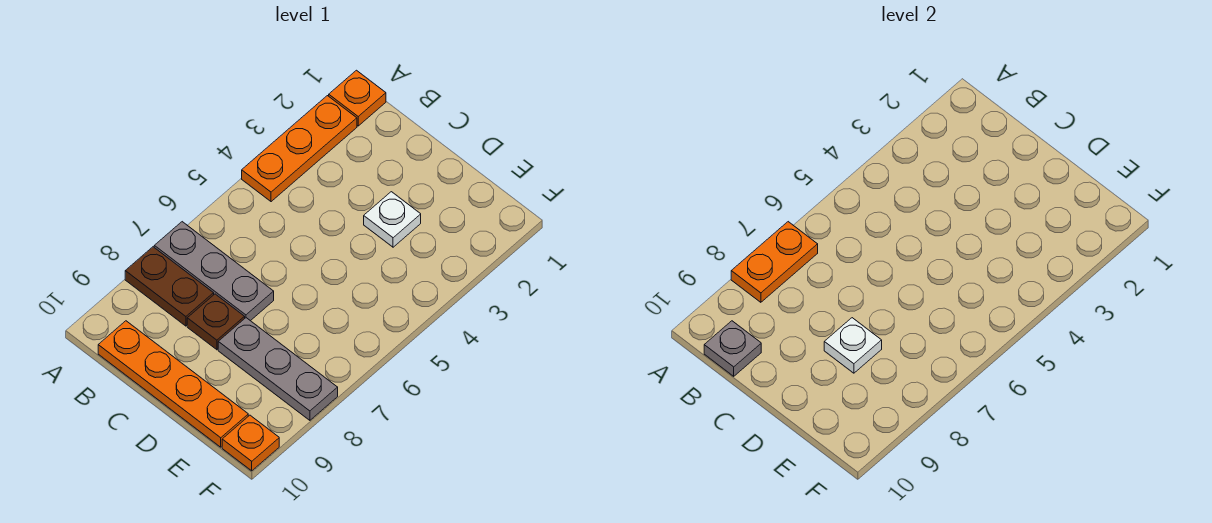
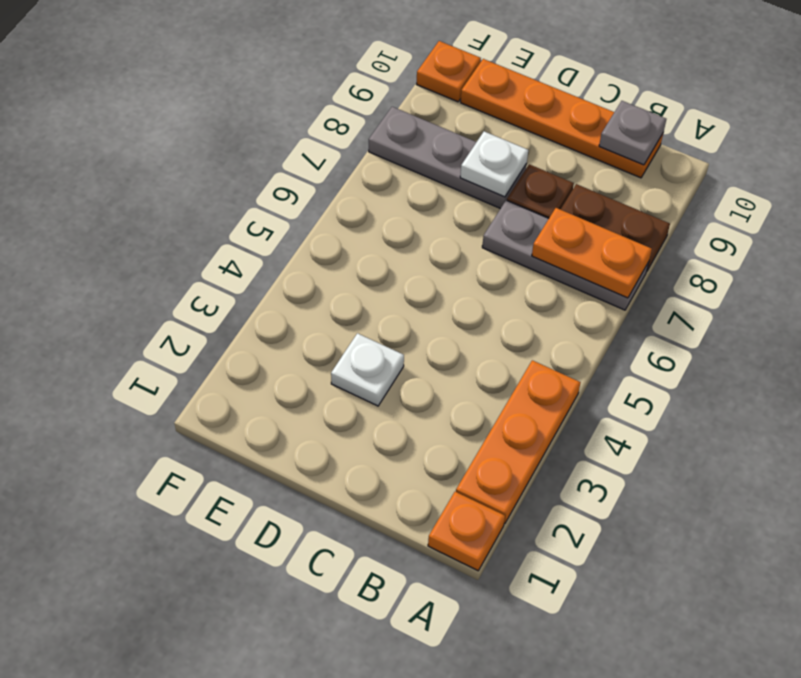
orange plate A7:A8 level 2 -> orange plate A7:B7 level 2

